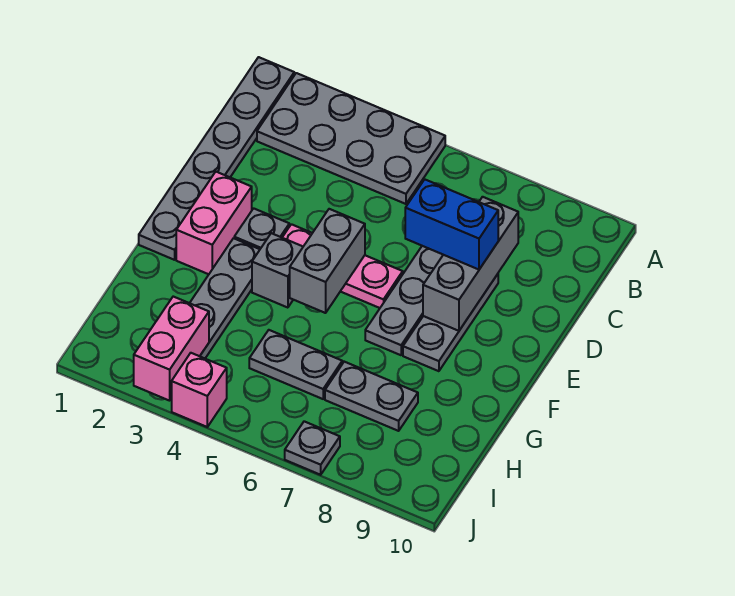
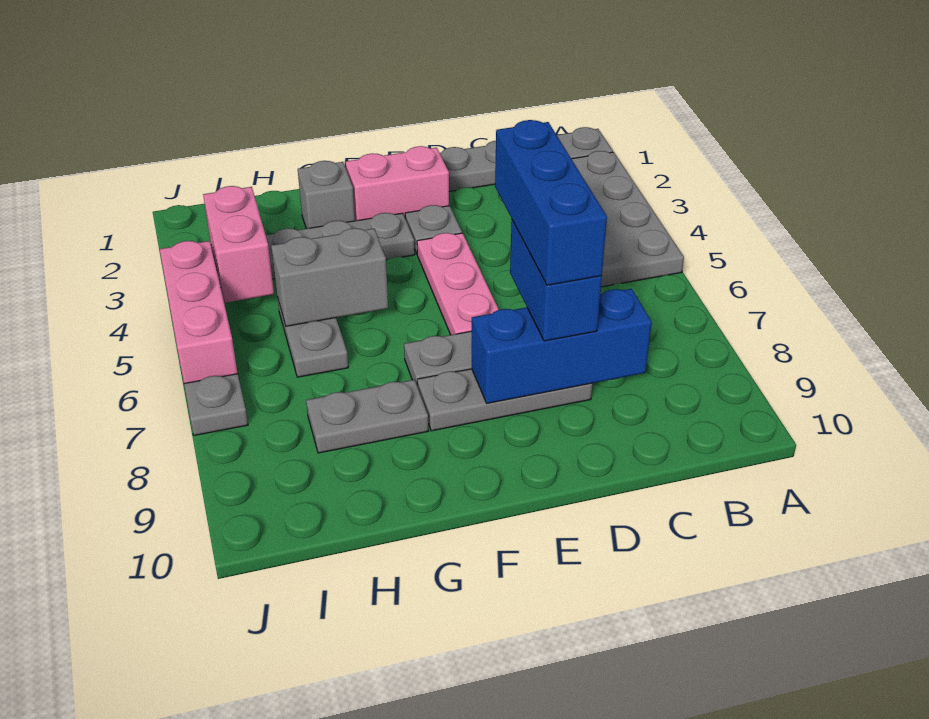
grey brick C8:E8 level 2 -> blue brick C8:E8 level 2
none -> blue brick D6:D8 level 4
grey brick E5:F5 level 2 -> grey brick G5:H5 level 2
grey brick F4 level 1 -> grey brick G2 level 1
grey plate H7:H8 level 1 -> grey plate G8:H8 level 1
pink brick I3:J3 level 2 -> pink brick I3:I4 level 2
pink brick J4 level 1 -> pink brick J4:J6 level 1

